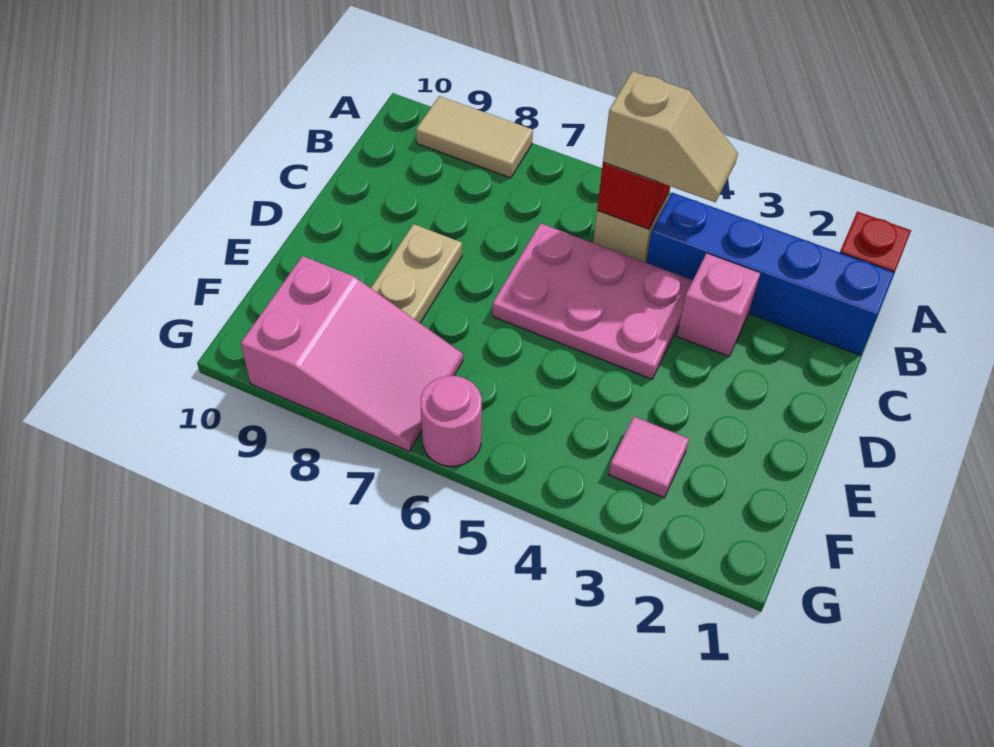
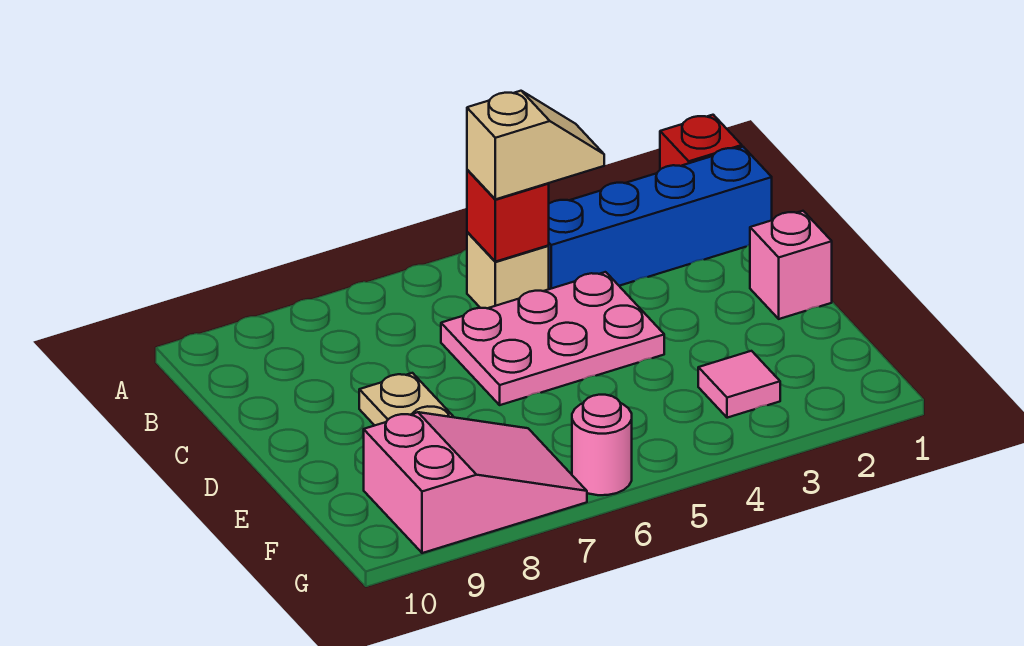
tan tile A8:A9 level 1 -> none
pink brick C3 level 1 -> pink brick D1 level 1

